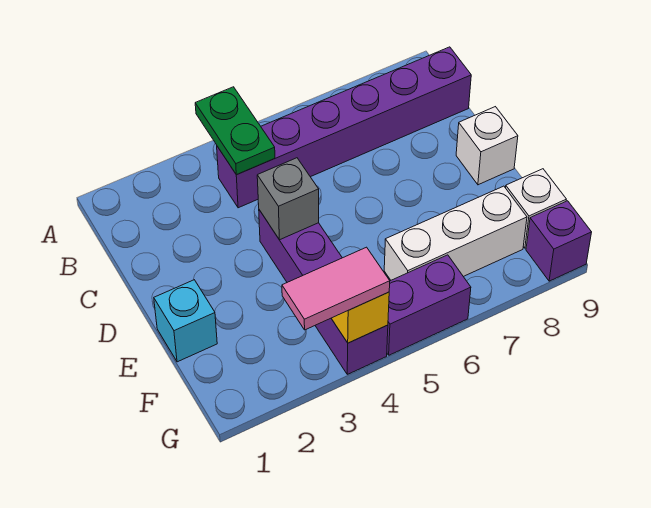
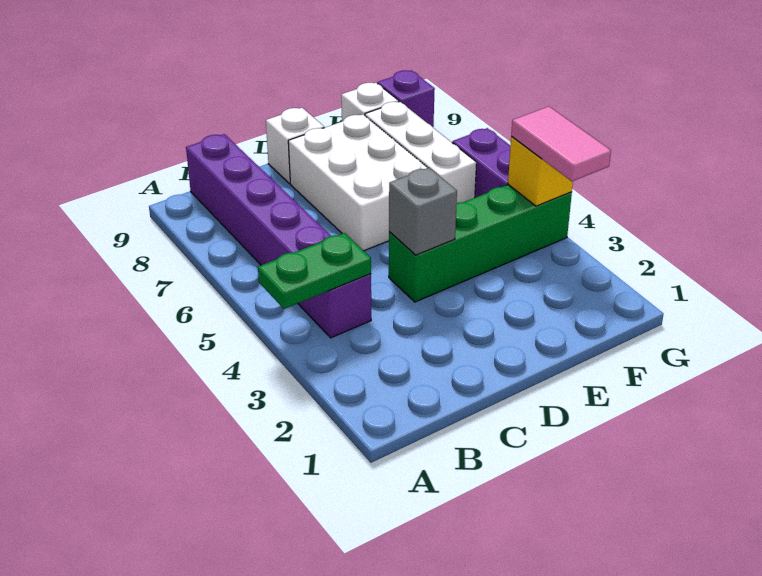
purple brick D4:G4 level 1 -> green brick D4:G4 level 1
none -> white brick D6:E8 level 1
cyan brick E1 level 1 -> none

